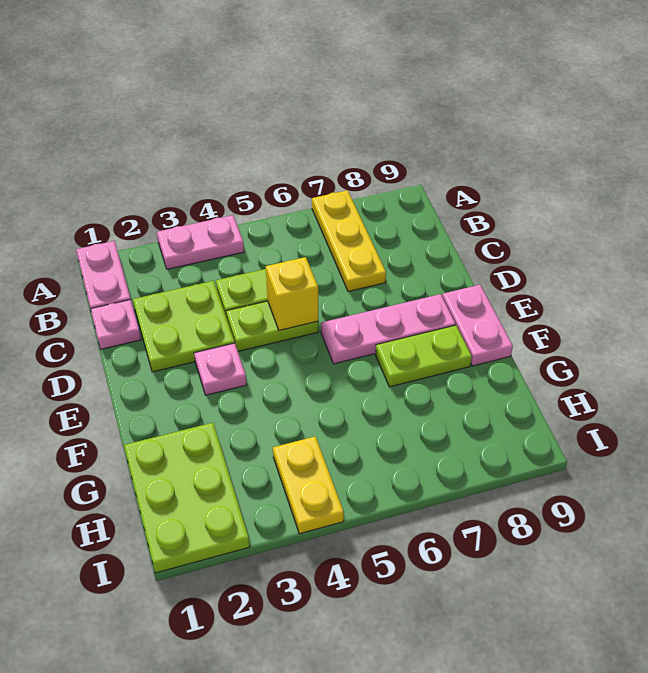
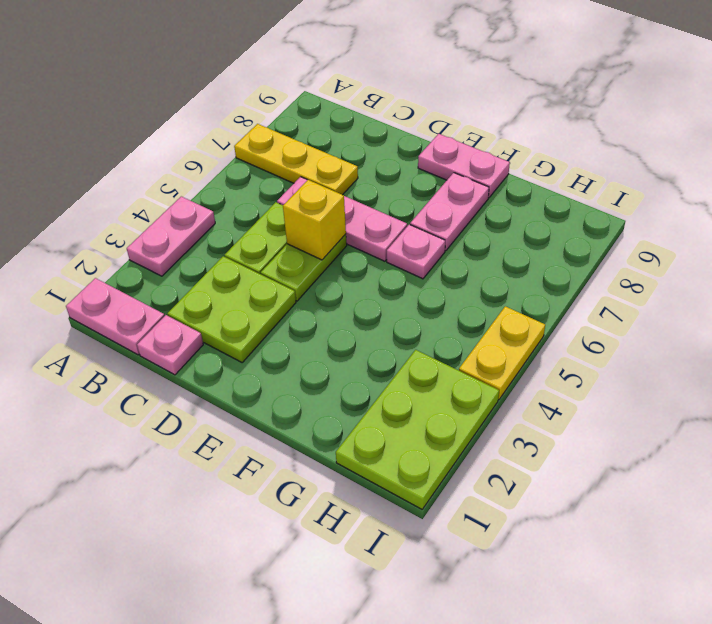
pink plate E3 level 1 -> pink plate F6 level 1
pink plate E6:E8 level 1 -> pink plate C6:E6 level 1
lime plate F7:F8 level 1 -> pink plate F7:F8 level 1
lime plate G1:I2 level 1 -> lime plate H1:I3 level 1
yellow plate H4:I4 level 1 -> yellow plate I4:I5 level 1

